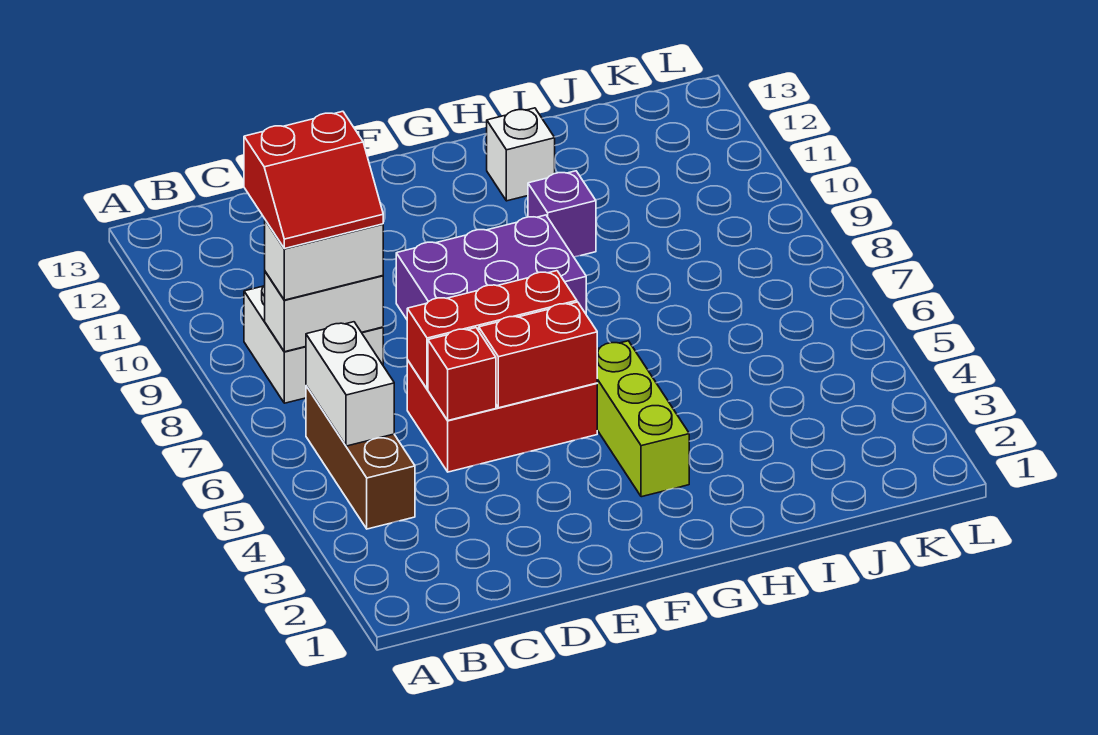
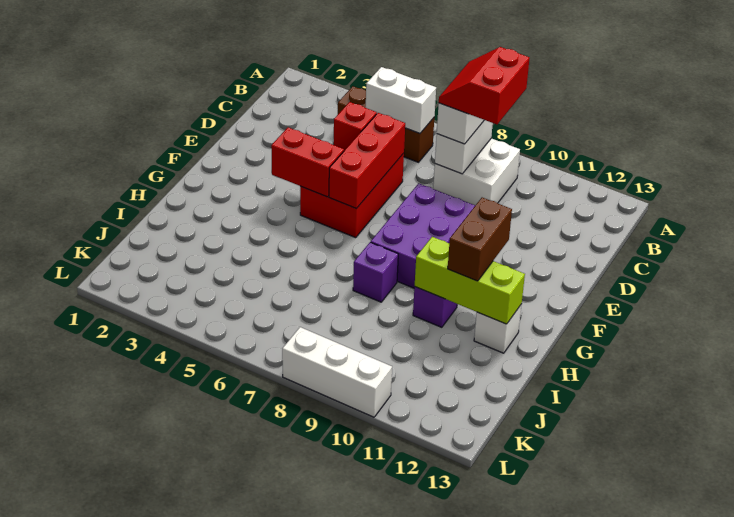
red brick E5:F5 level 2 -> red brick F4:F5 level 2
lime brick G3:G5 level 1 -> lime brick H10:H12 level 2
none -> brown brick G11:H11 level 3
none -> purple brick H8 level 1
none -> white brick L8:L10 level 1

